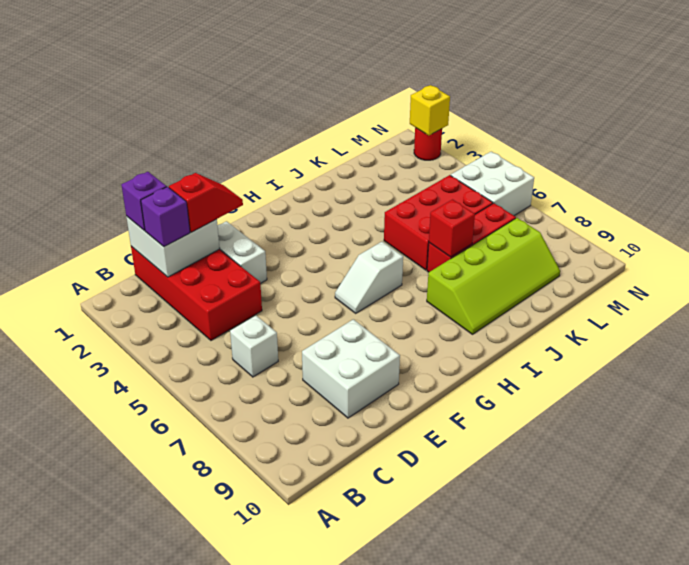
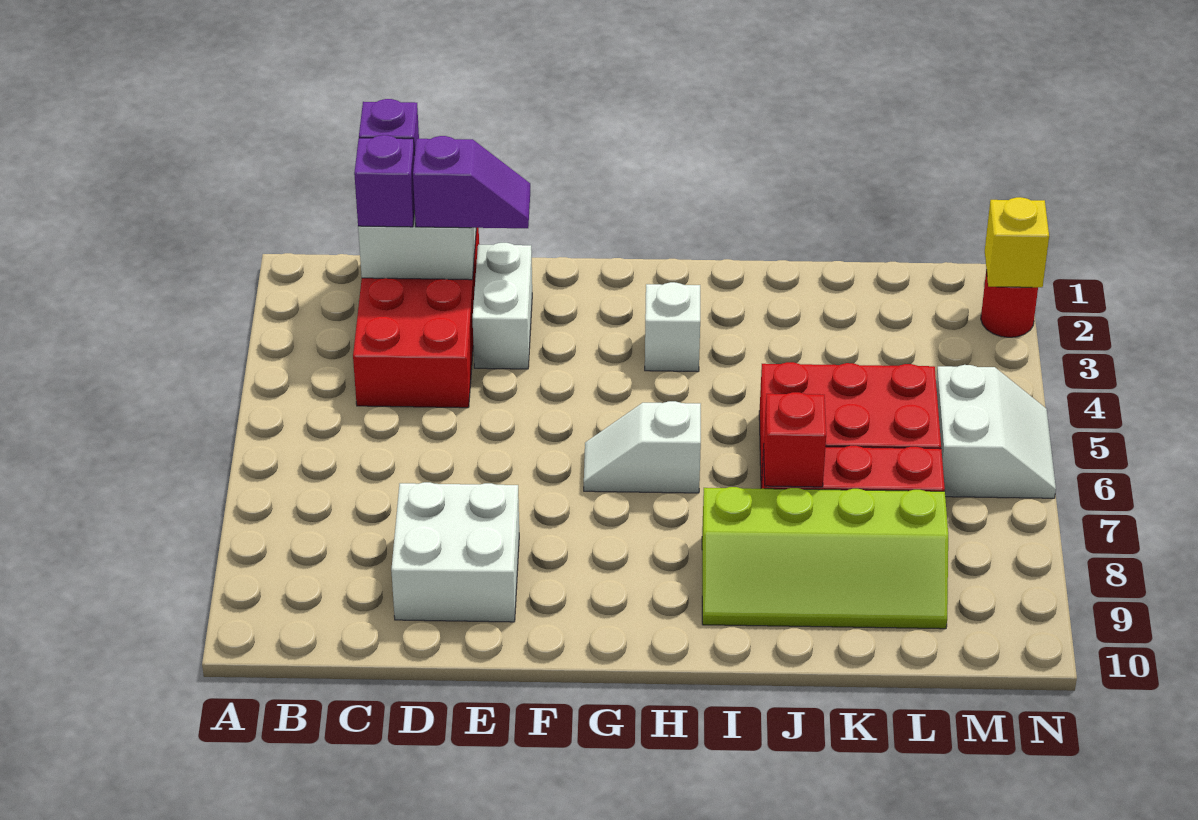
white brick C6 level 1 -> white brick H3 level 1
red slope D2:E2 level 3 top D -> purple slope D2:E2 level 3 top D
white brick M5:N6 level 1 -> white slope M5:N6 level 1 top M

